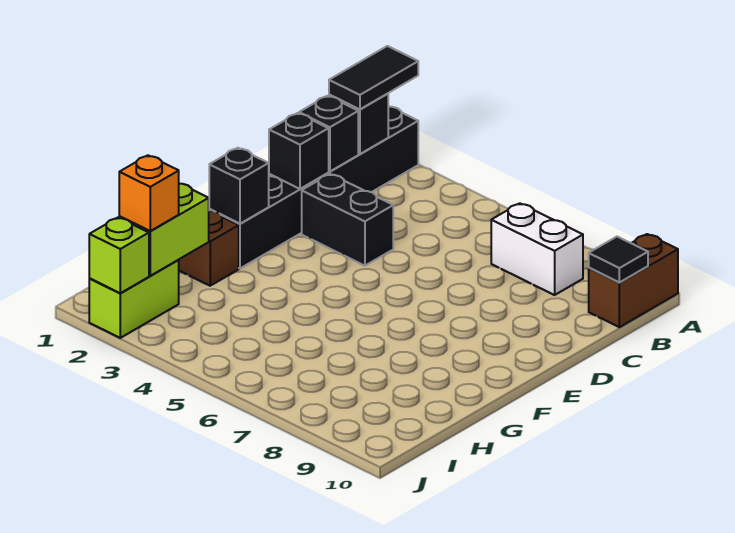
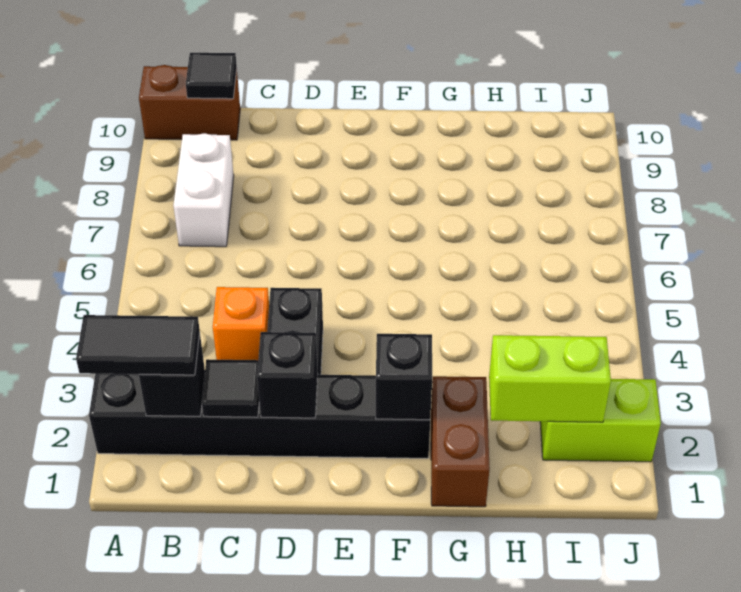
black brick C2 level 2 -> black tile C2 level 2
orange brick I2 level 3 -> orange brick C4 level 1
lime brick J2 level 2 -> none

